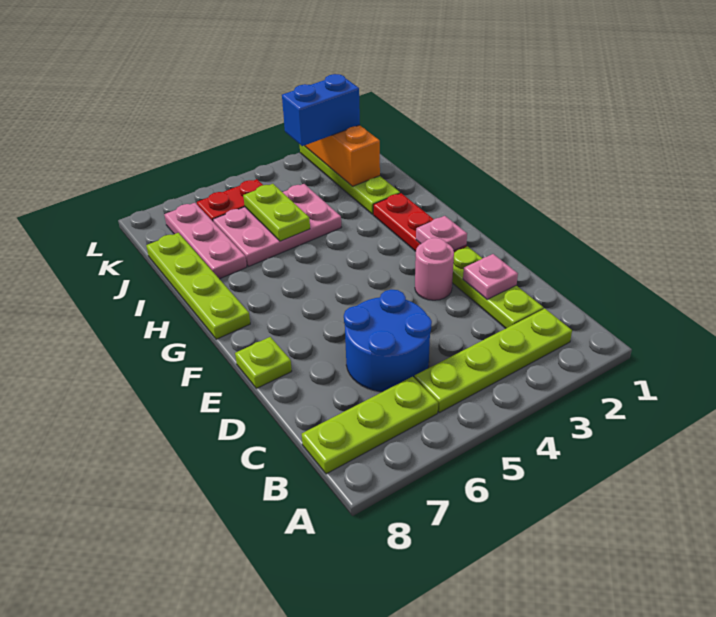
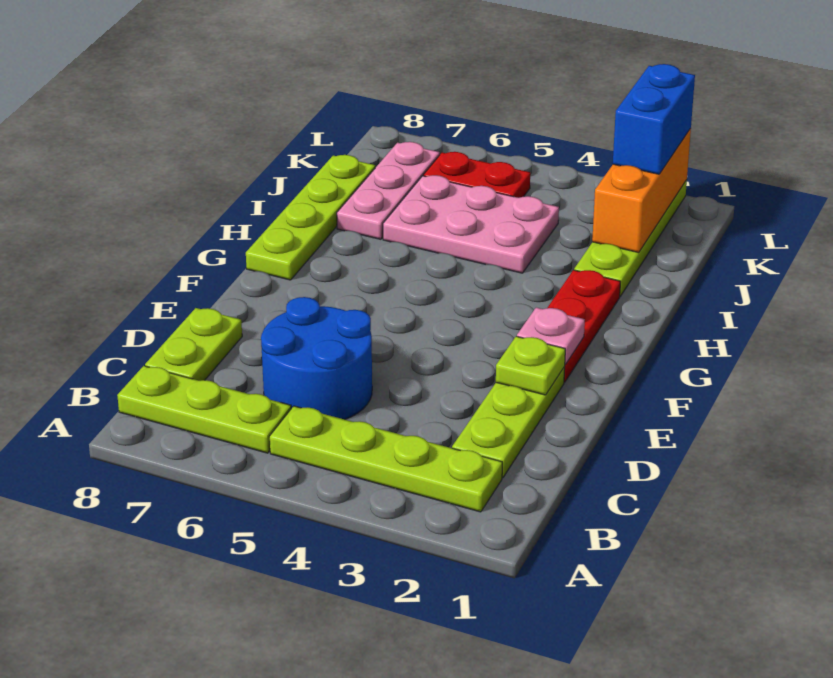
pink plate D2 level 2 -> none
pink round brick E3 level 1 -> none
lime plate E8 level 1 -> lime plate E2 level 2
lime plate I5:J5 level 2 -> lime plate C8:D8 level 1
blue brick K2:K3 level 3 -> blue brick K2:L2 level 3

